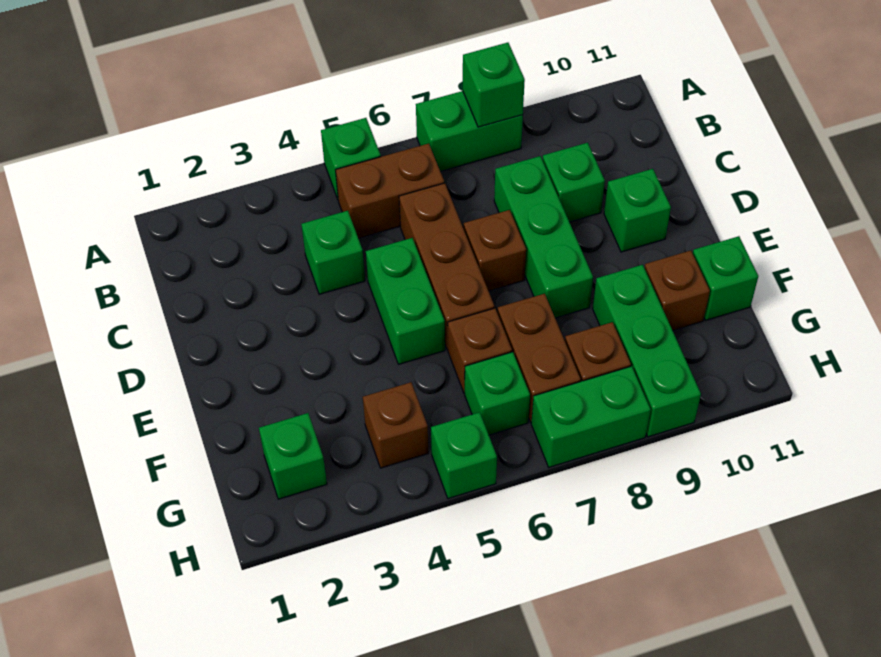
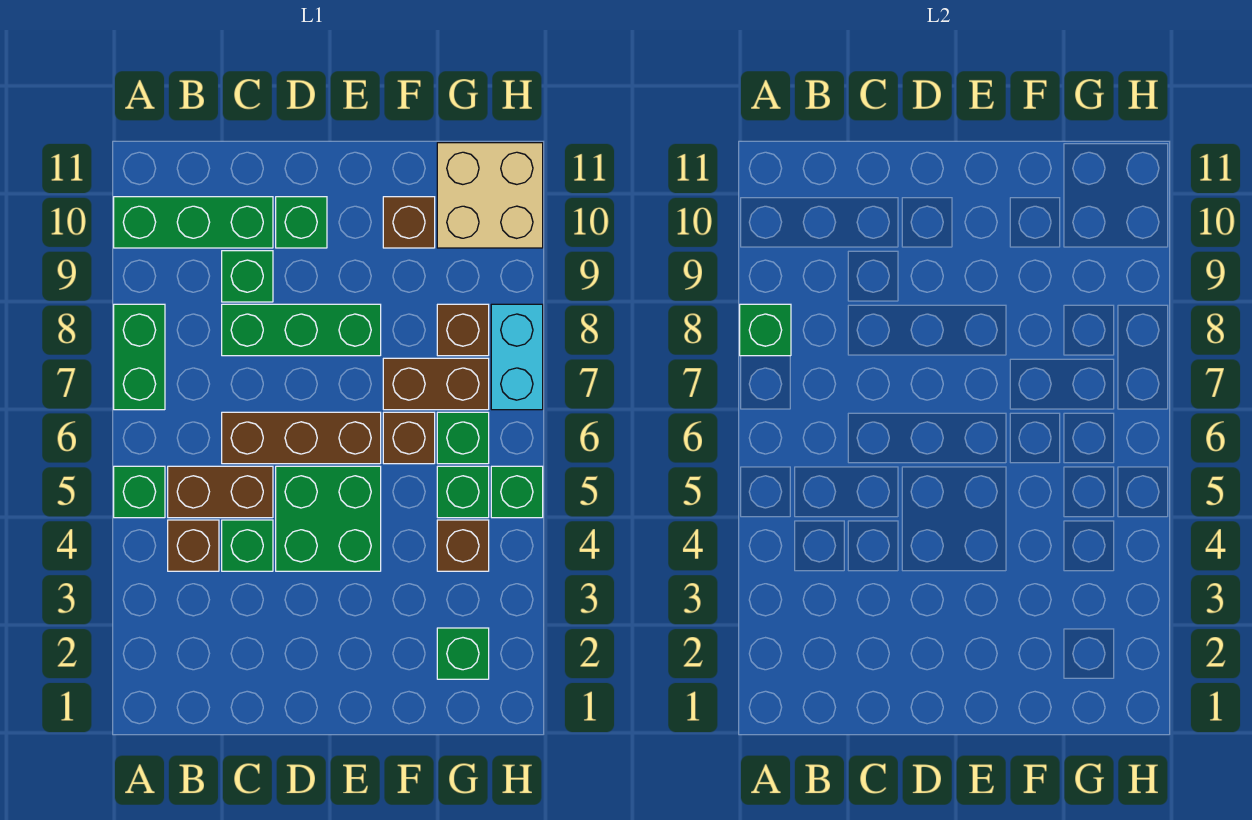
brown brick B5:B6 level 1 -> brown brick B5:C5 level 1
green brick D5:E5 level 1 -> green brick D4:E5 level 1
brown brick D7 level 1 -> brown brick B4 level 1
green brick F9:H9 level 1 -> green brick A10:C10 level 1
green brick F11 level 1 -> green brick G5 level 1
none -> tan brick G10:H11 level 1
green brick H7:H8 level 1 -> cyan brick H7:H8 level 1

